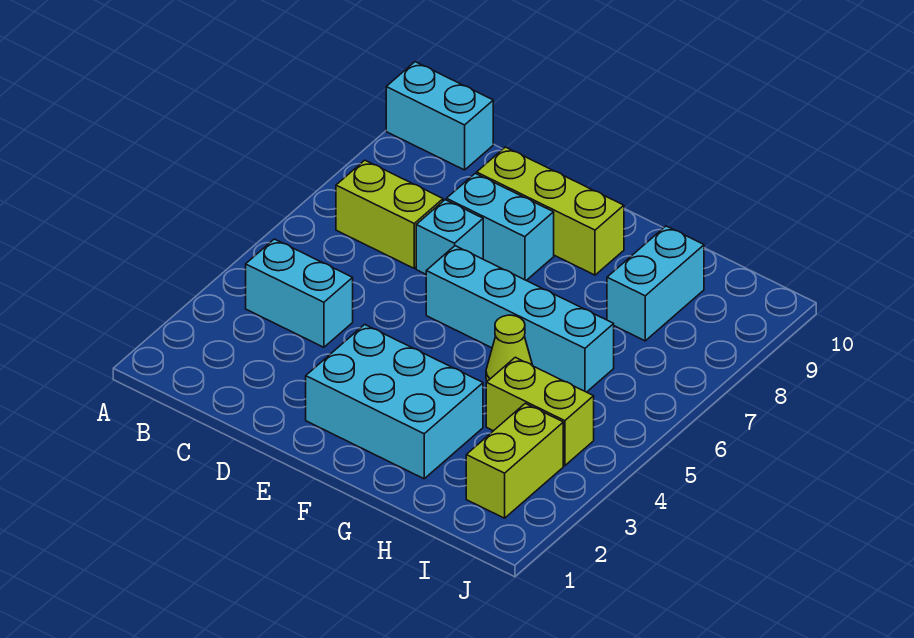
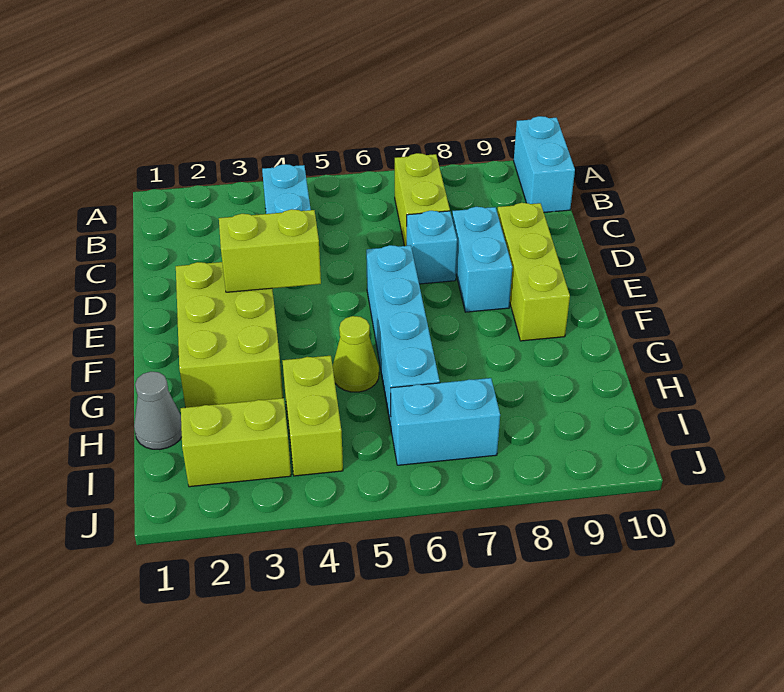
cyan brick E2:G3 level 1 -> lime brick E2:G3 level 1
none -> lime brick E3:E4 level 2
none -> grey cone H1 level 1
cyan brick H8:H9 level 1 -> cyan brick I6:I7 level 1

